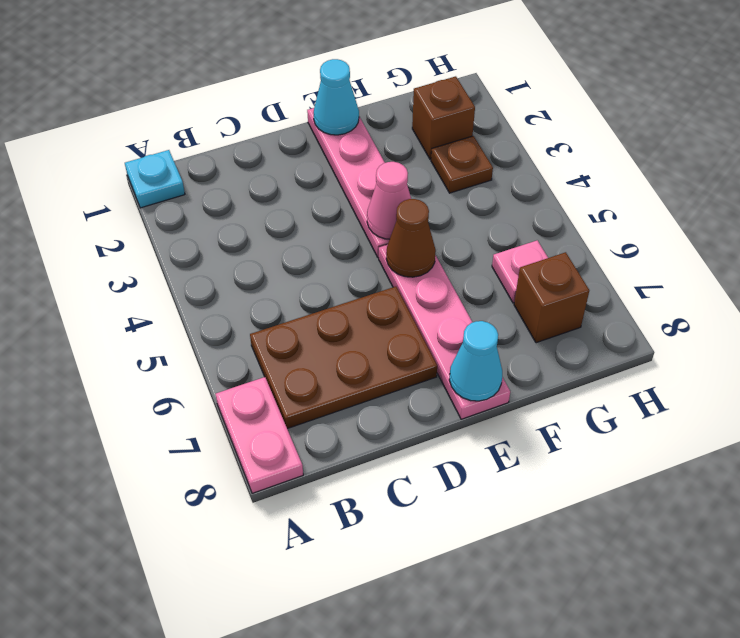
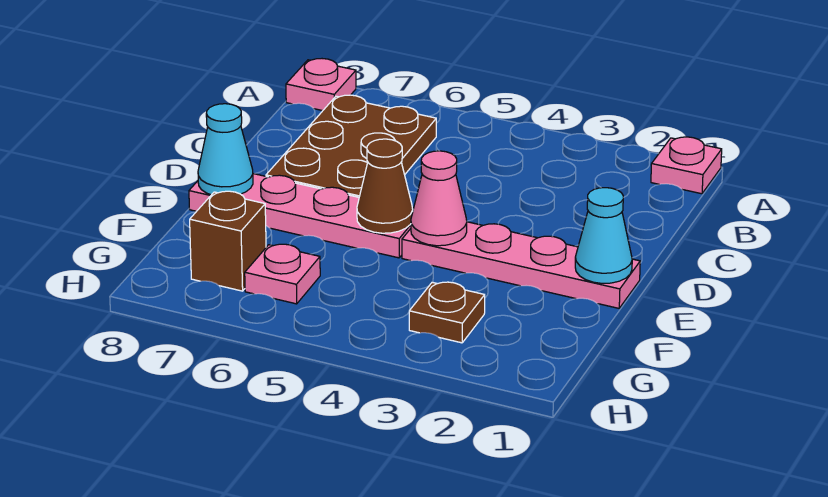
cyan plate A1 level 1 -> pink plate A1 level 1
pink plate A7:A8 level 1 -> pink plate A8 level 1
brown brick G2 level 1 -> none

